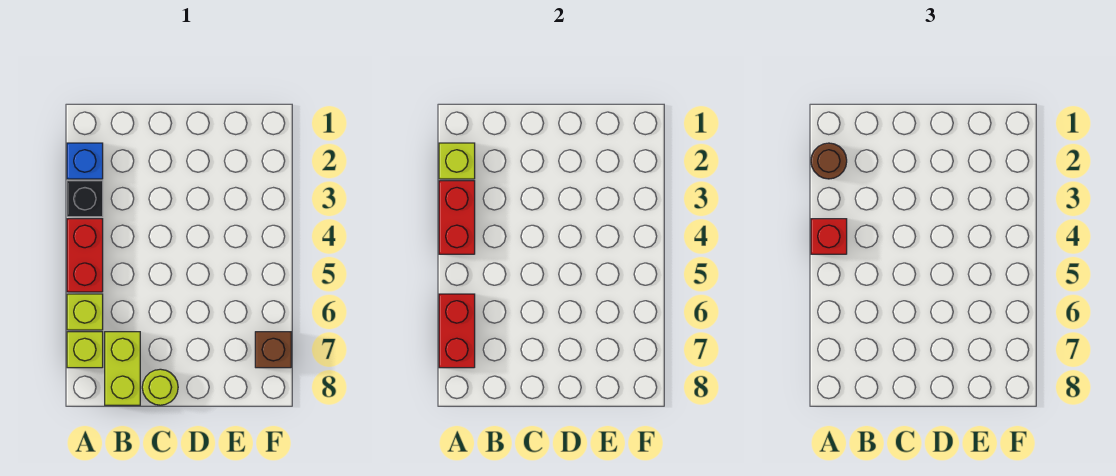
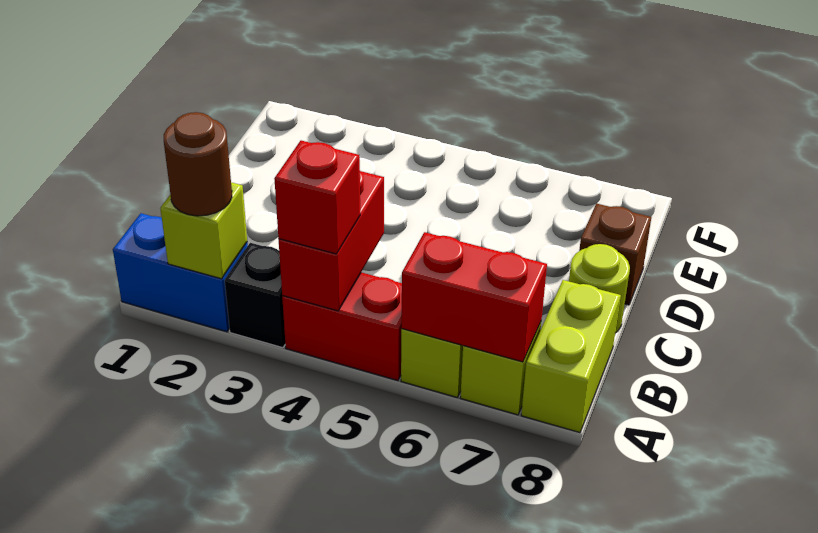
blue brick A2 level 1 -> blue brick A1:A2 level 1
red brick A3:A4 level 2 -> red brick A4:B4 level 2
lime brick B7:B8 level 1 -> lime brick A8:B8 level 1
brown brick F7 level 1 -> brown brick D8 level 1

